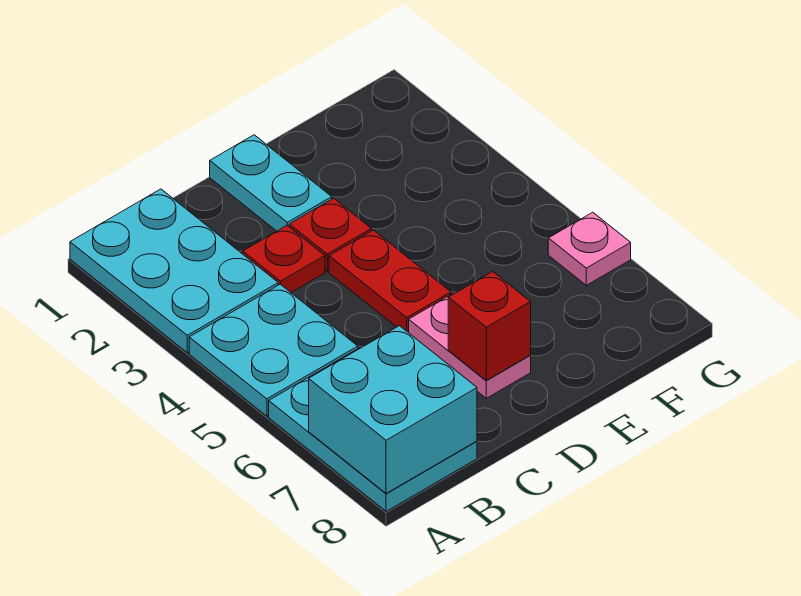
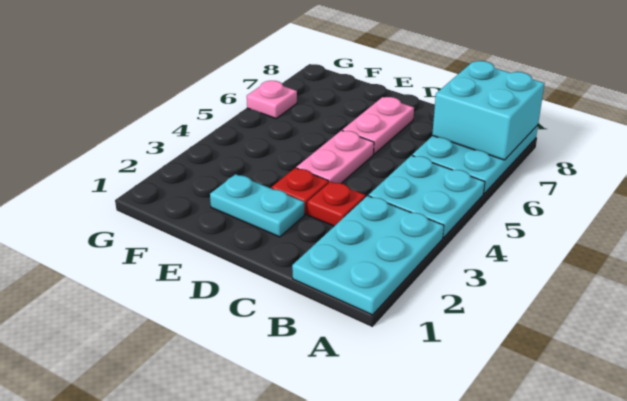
cyan plate D1:D2 level 1 -> cyan plate D2:E2 level 1
red plate D4:D5 level 1 -> pink plate D4:D5 level 1
red brick D7 level 2 -> none

